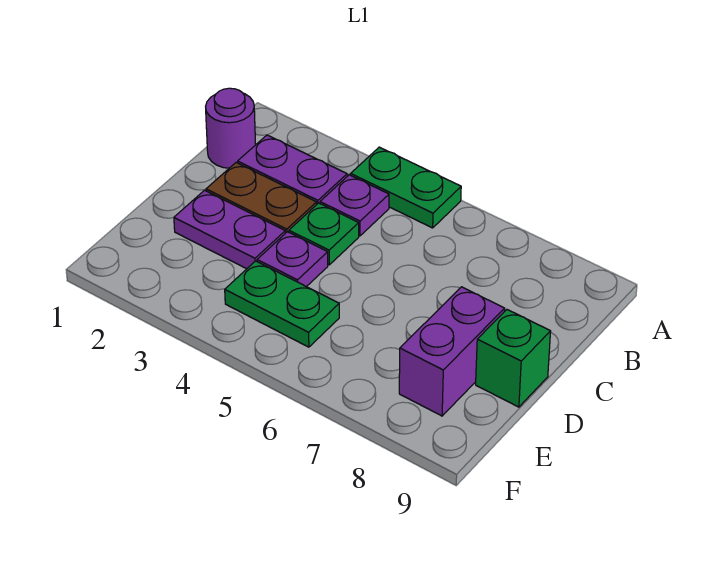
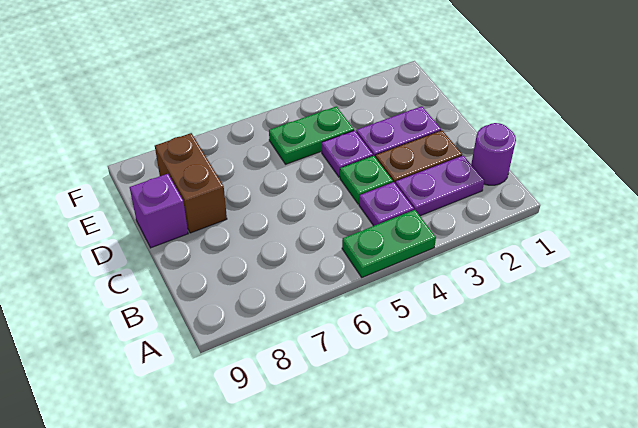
purple brick D8:E8 level 1 -> brown brick D8:E8 level 1
green brick D9 level 1 -> purple brick D9 level 1

